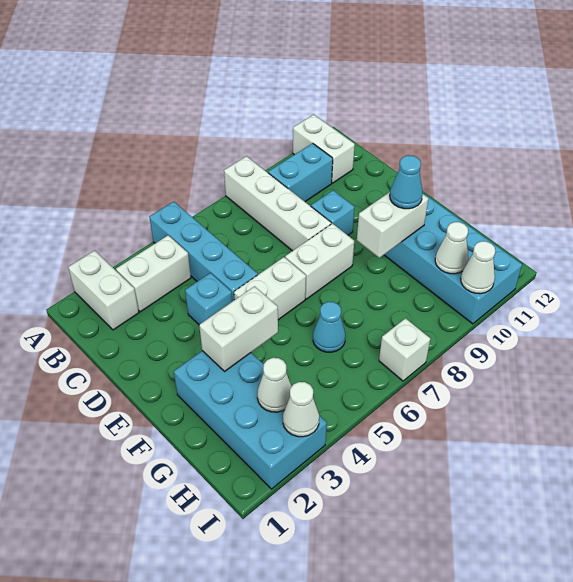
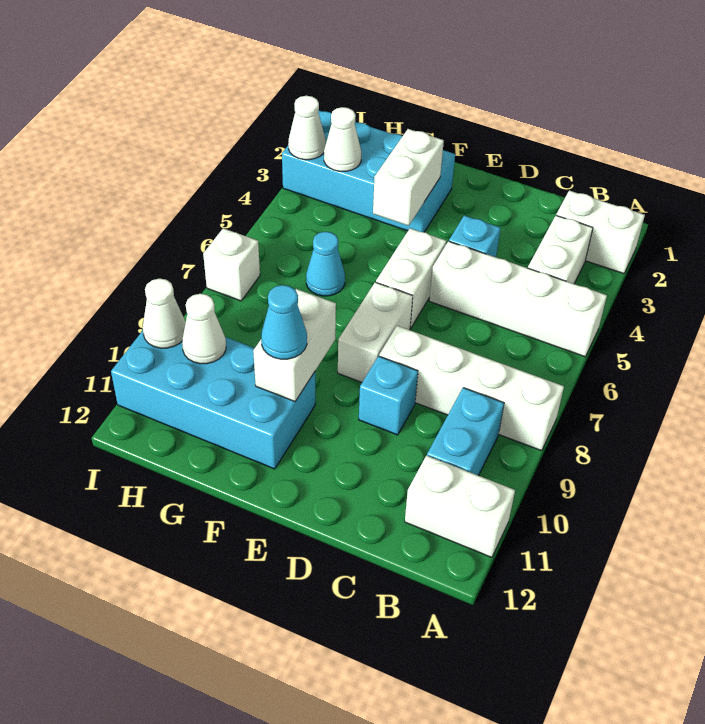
cyan brick A5:D5 level 1 -> white brick A5:D5 level 1

